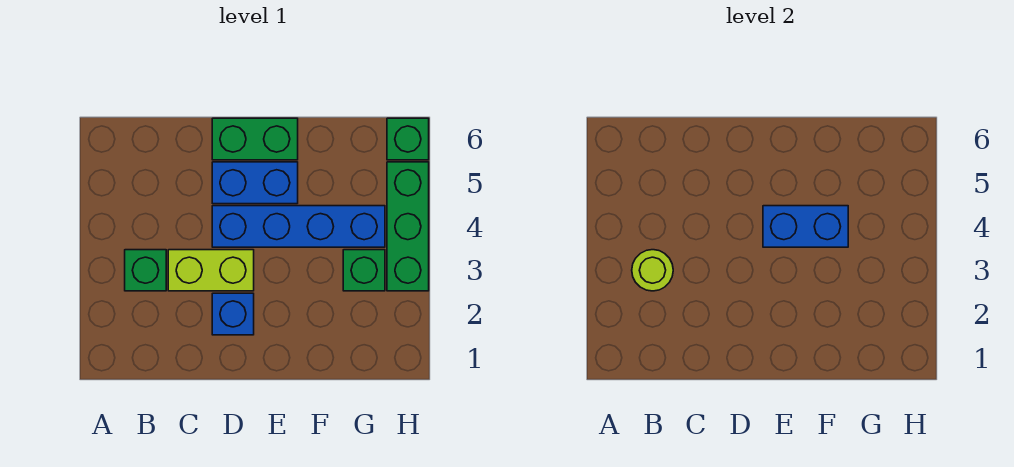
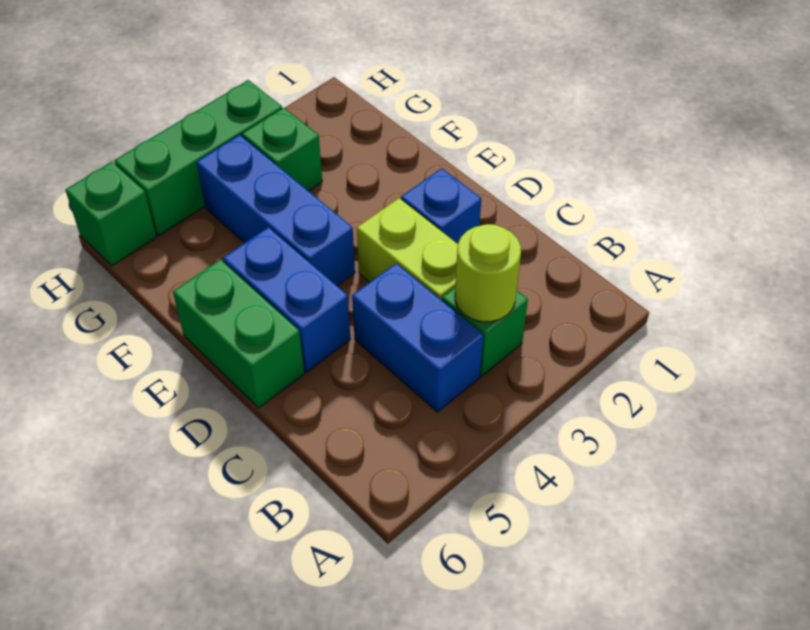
blue brick D4:G4 level 1 -> blue brick E4:G4 level 1
blue brick E4:F4 level 2 -> blue brick B4:C4 level 1

